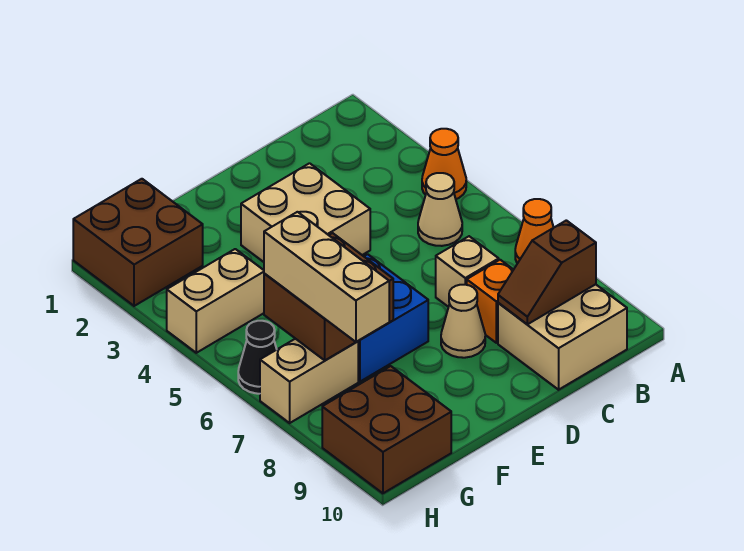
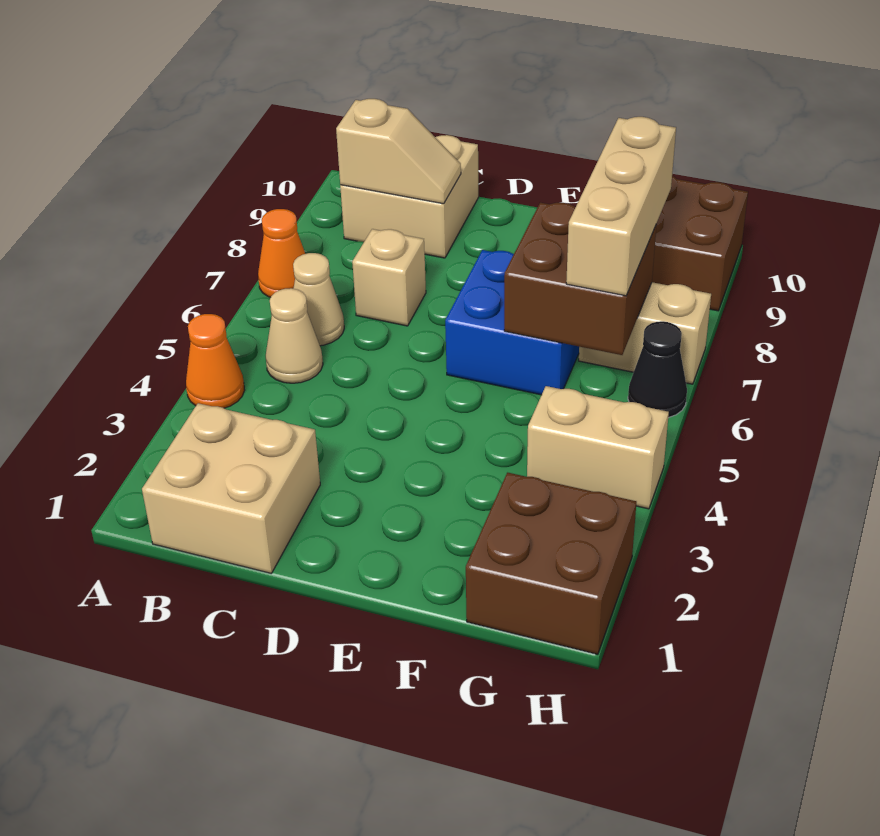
brown slope B9:C9 level 2 top B -> tan slope B9:C9 level 2 top B
orange brick C8 level 1 -> none
tan brick D3:E4 level 1 -> tan brick B1:C2 level 1
tan cone D8 level 1 -> tan cone B6 level 1

